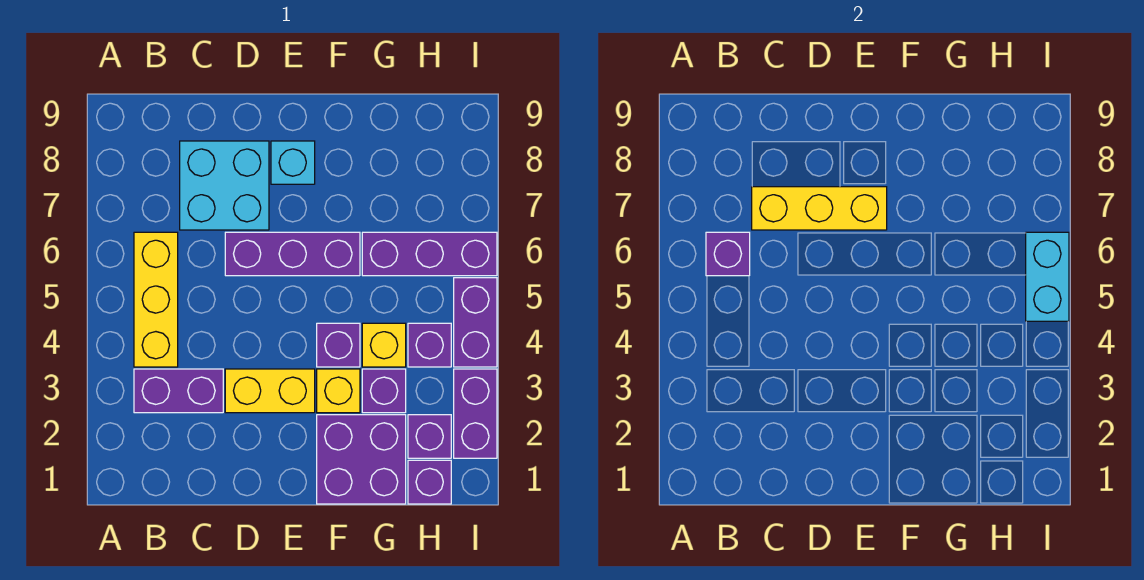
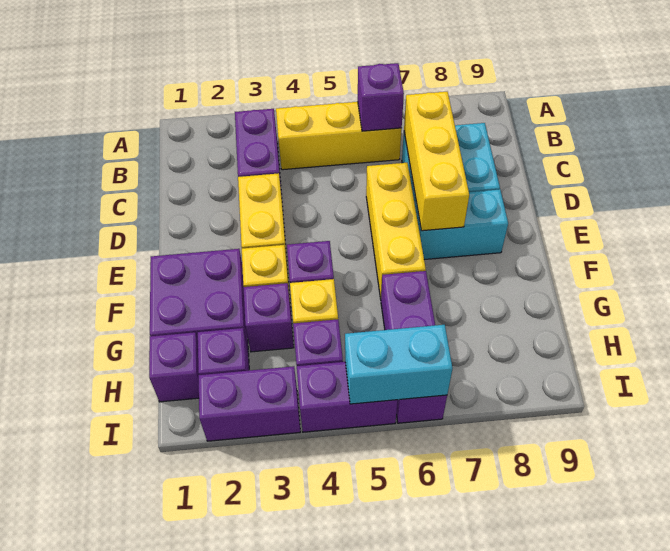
purple brick D6:F6 level 1 -> yellow brick D6:F6 level 1
cyan brick E8 level 1 -> cyan brick E7:E8 level 1

